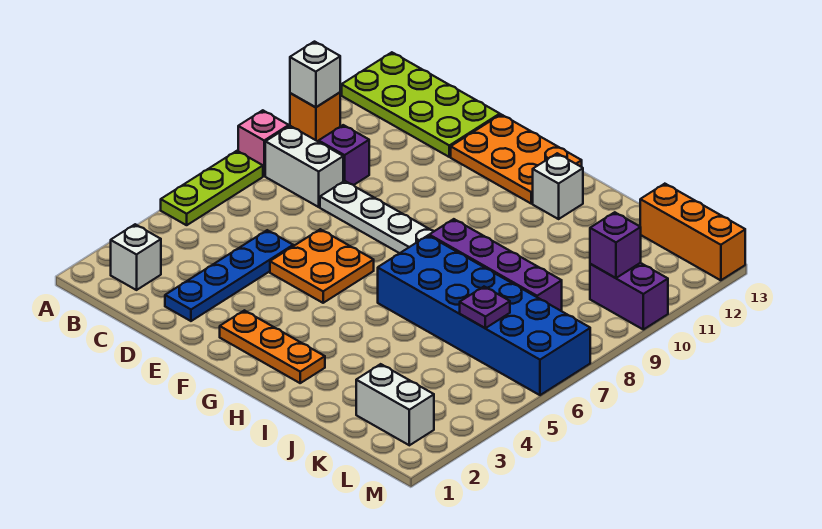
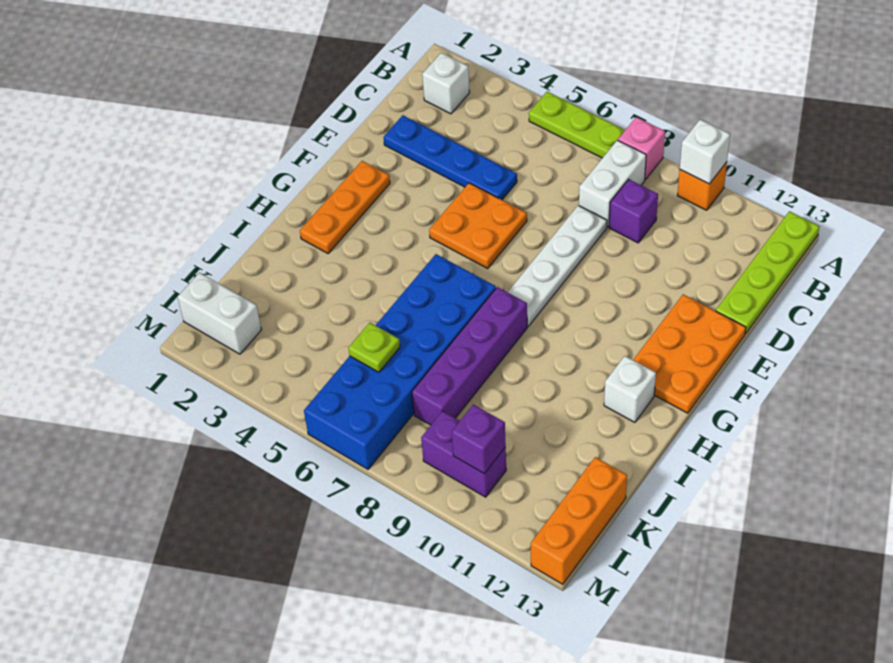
lime plate A12:D13 level 1 -> lime plate A13:D13 level 1
white brick K2:L2 level 1 -> white brick L1:L2 level 1
purple plate K6 level 2 -> lime plate K6 level 2
purple brick L10:M10 level 1 -> purple brick L9:L10 level 1

